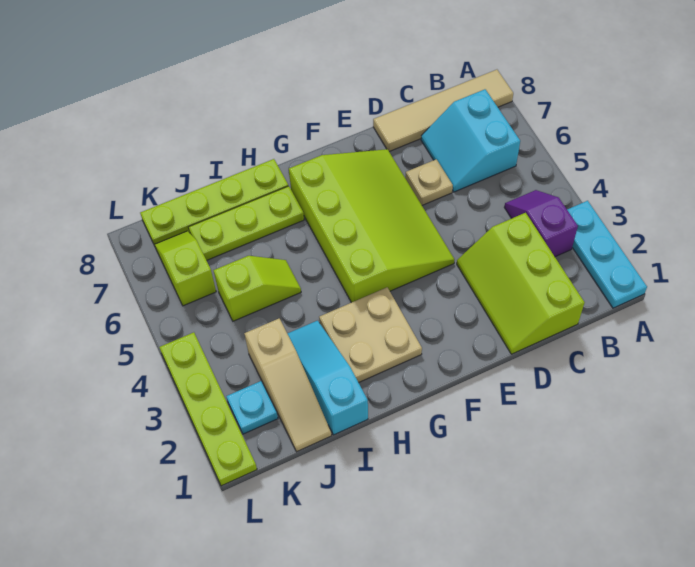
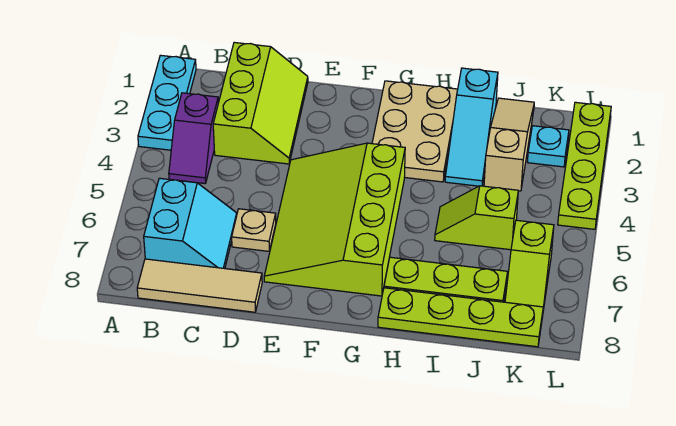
tan tile A8:D8 level 1 -> tan tile B8:D8 level 1
tan plate G2:H3 level 1 -> tan plate G1:H3 level 1

